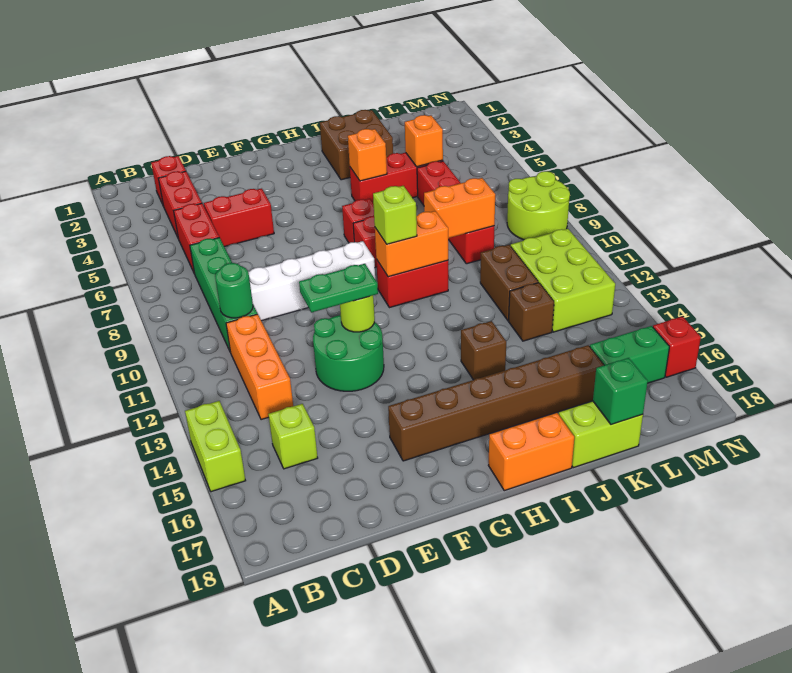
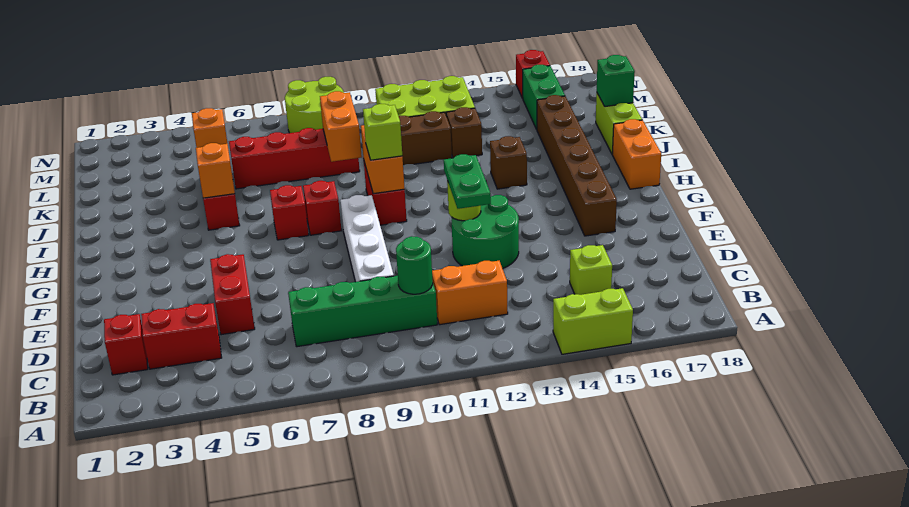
red brick C5:C6 level 1 -> none
orange brick C11:C13 level 1 -> orange brick C11:C12 level 1
brown brick I2:J3 level 1 -> none

